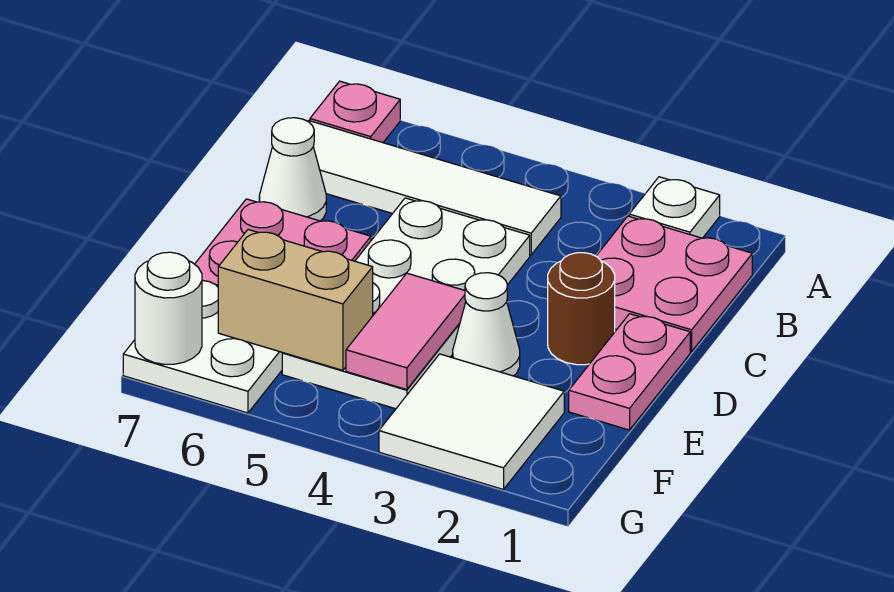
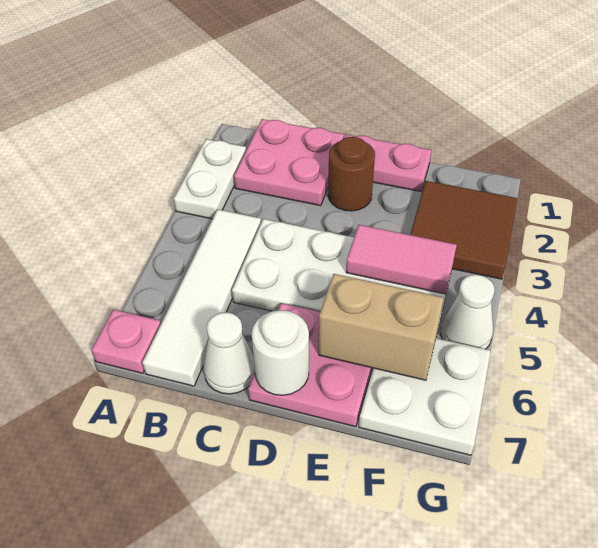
white plate A2 level 1 -> white plate A2:A3 level 1
white cone E3 level 1 -> white cone G5 level 1
white tile F2:G3 level 1 -> brown tile F2:G3 level 1
tan brick F5:F6 level 2 -> tan brick E6:F6 level 2
white round brick G7 level 2 -> white round brick D7 level 2

